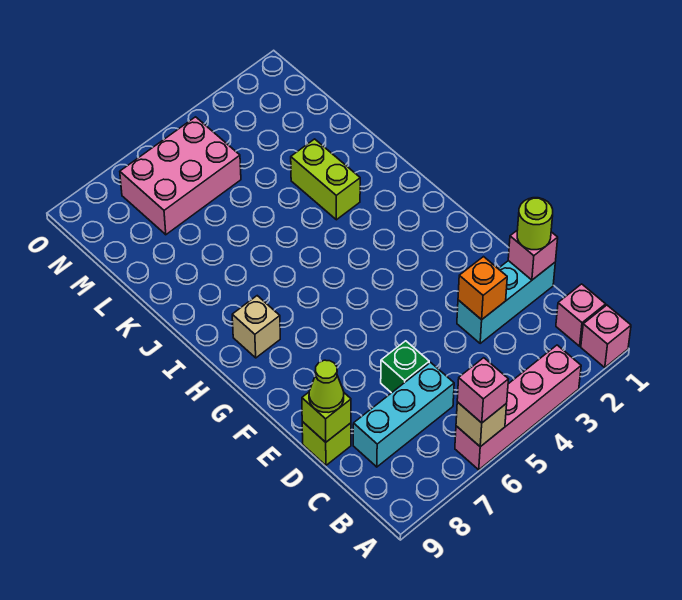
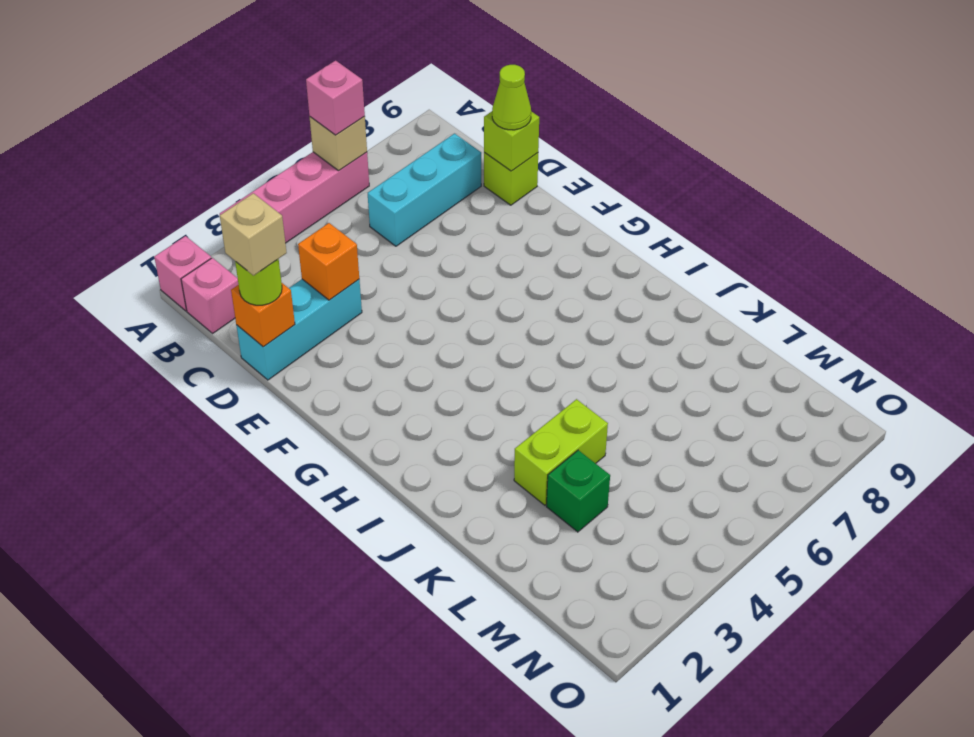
pink brick D1 level 2 -> orange brick D1 level 2
green brick D6 level 1 -> green brick L3 level 1
tan brick H8 level 1 -> tan brick D1 level 4
lime brick J3:K3 level 1 -> lime brick K3:K4 level 1
pink brick M5:N7 level 1 -> none

